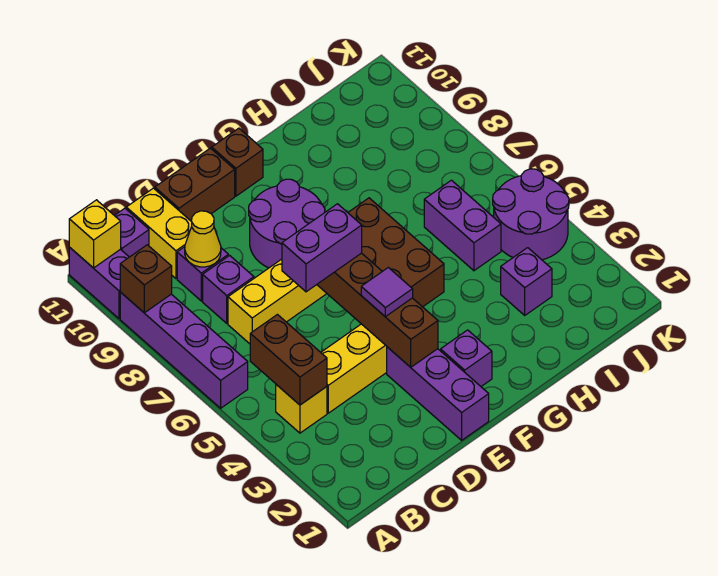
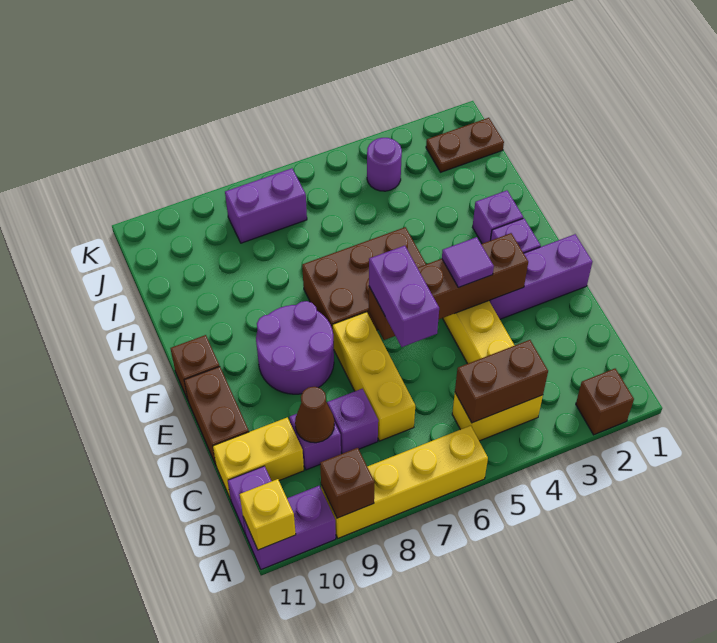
none -> brown brick A2 level 1
purple brick A6:A9 level 1 -> yellow brick A6:A9 level 1
yellow brick B4 level 1 -> yellow brick B4:B5 level 1
yellow cone C9 level 2 -> brown cone C9 level 2
purple brick I3 level 1 -> purple brick G2 level 1
purple brick I5:I6 level 1 -> purple brick J7:J8 level 1
none -> brown plate J1:J2 level 1
purple round brick J4:K5 level 1 -> purple round brick J4 level 1

